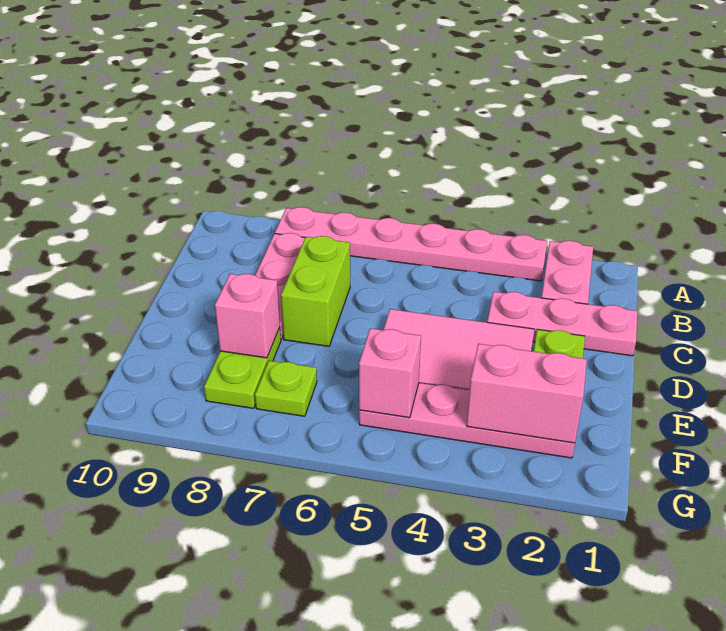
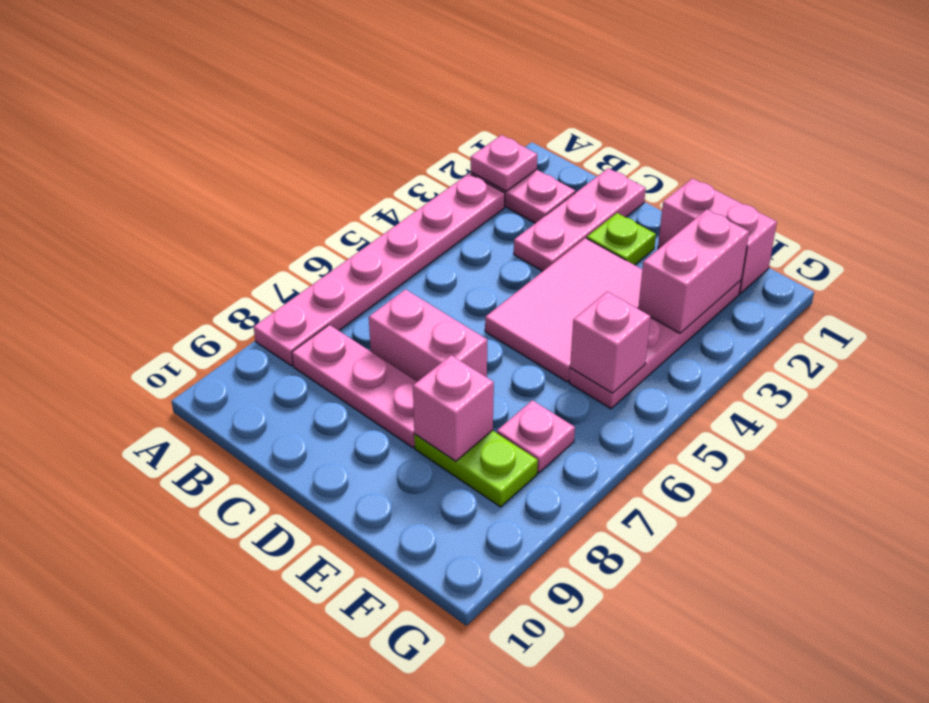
none -> pink plate A2 level 2
lime brick C7:D7 level 1 -> pink brick C7:D7 level 1
none -> pink brick E1:F1 level 1
lime plate F7 level 1 -> pink plate F7 level 1

